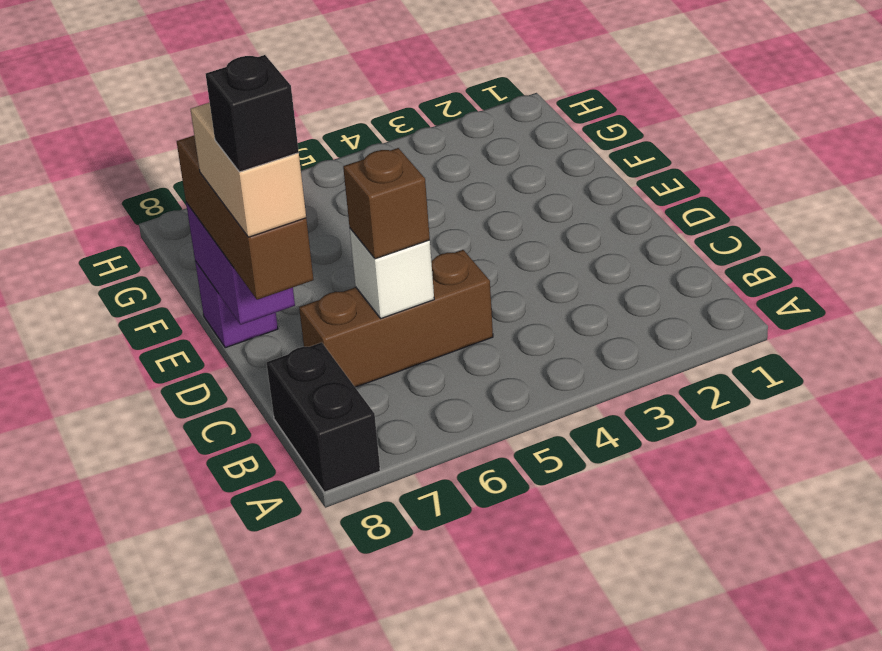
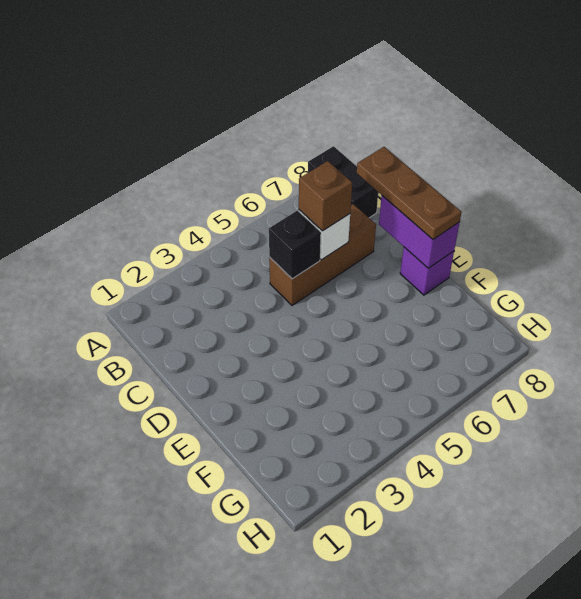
brown brick C8:E8 level 3 -> brown plate C8:E8 level 3
tan brick C8:D8 level 4 -> none
black brick C8 level 5 -> black brick C5 level 2

